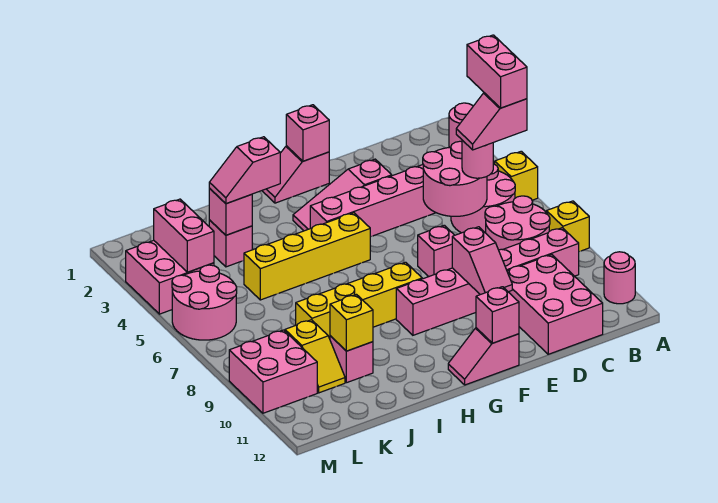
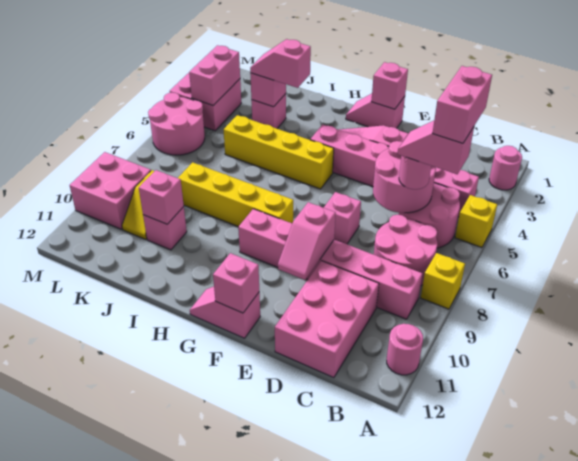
yellow brick J10 level 2 -> pink brick J10 level 2

